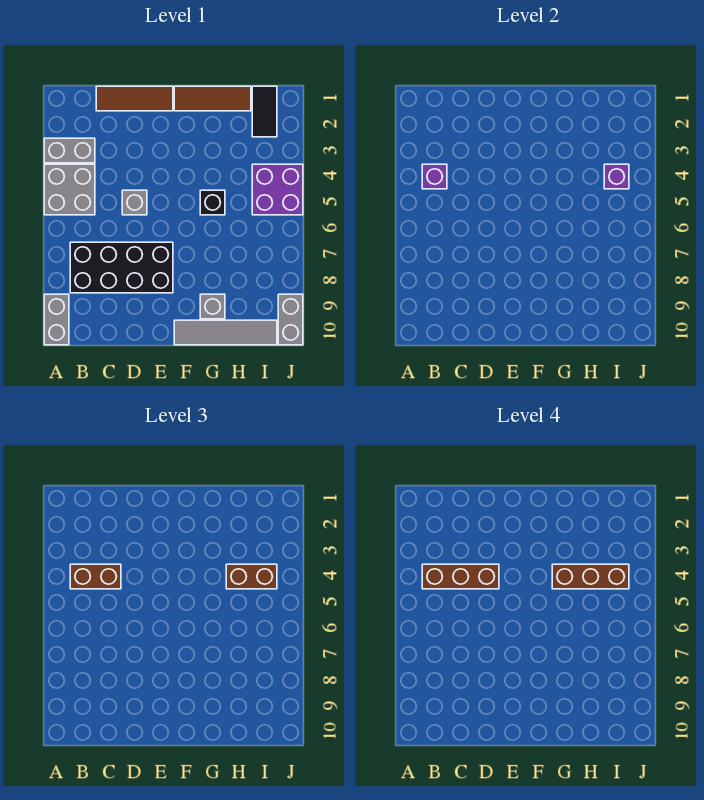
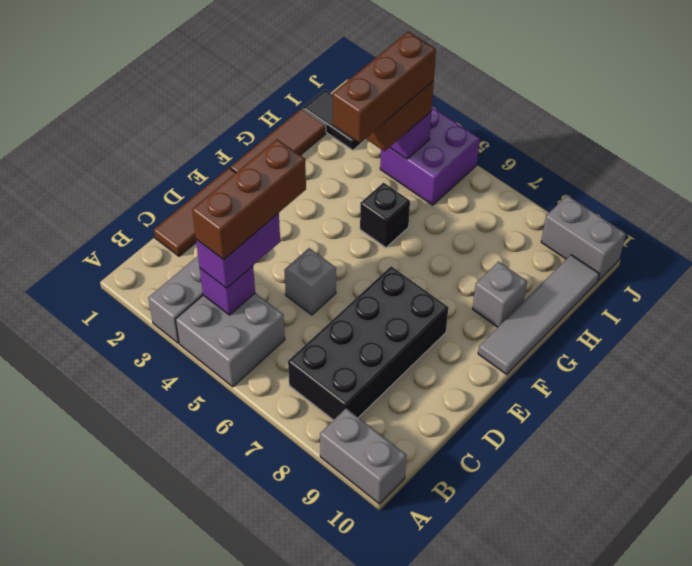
brown brick B4:C4 level 3 -> purple brick B4:C4 level 3

